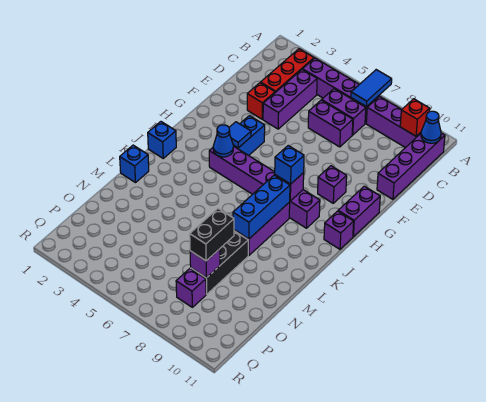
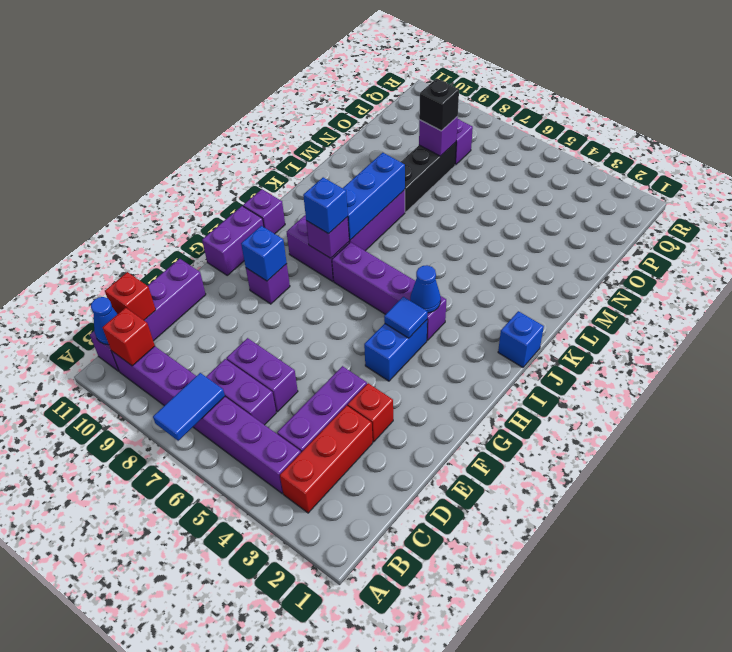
none -> red brick C11 level 2
blue brick L1 level 1 -> blue brick G9 level 2
black brick N8:O8 level 3 -> black brick O8 level 3

